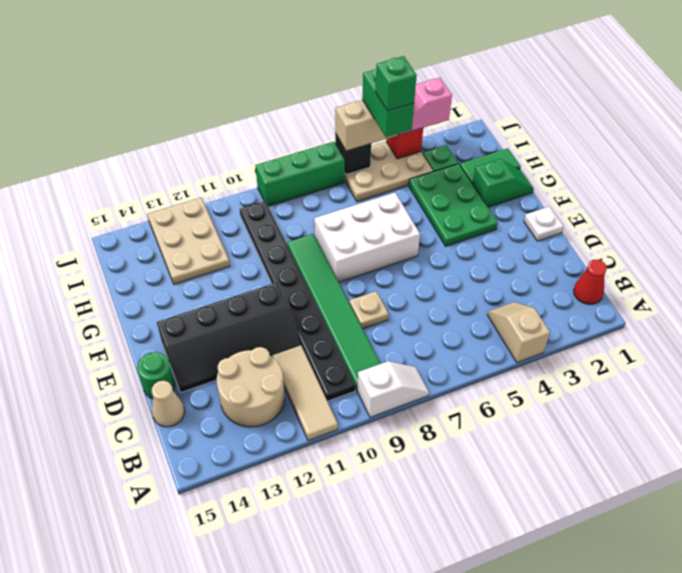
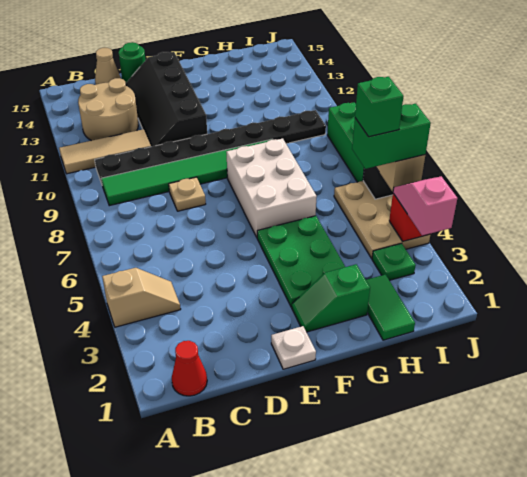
white slope A8:A9 level 1 top 9 -> none
green plate F3:H4 level 1 -> green plate F3:G5 level 1
green slope G1:G2 level 1 top 2 -> green slope F2:G2 level 1 top G
tan plate H12:J13 level 1 -> none

